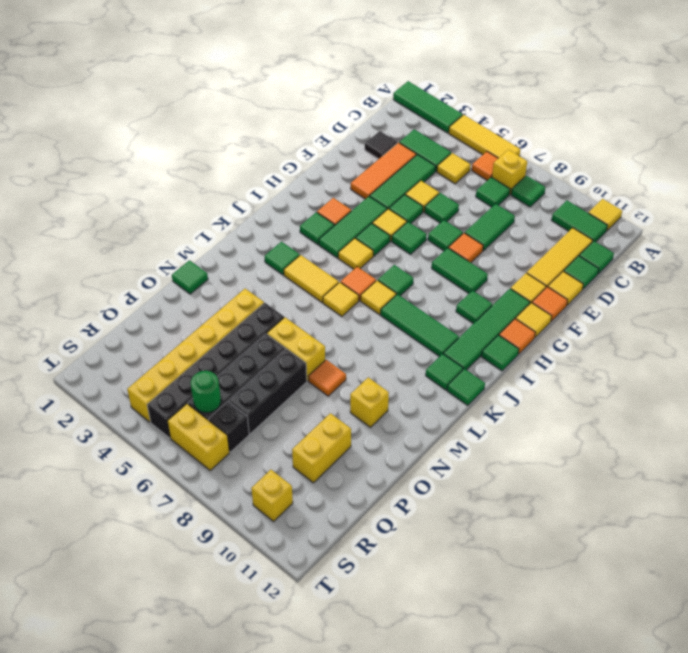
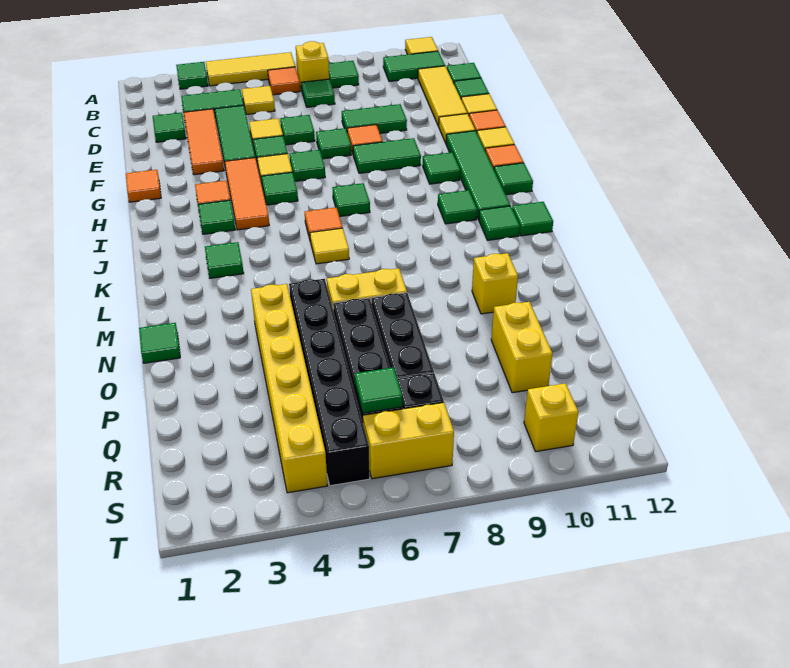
green tile A1:A3 level 1 -> green tile A3 level 1
black tile D2 level 1 -> green tile D2 level 1
green tile D8:E8 level 1 -> green tile E8:E9 level 1
green tile G4:I4 level 1 -> orange tile G4:I4 level 1
yellow tile I5 level 1 -> none
yellow tile J7 level 1 -> none
green tile J8:J10 level 1 -> green tile J10 level 1
yellow tile K4:K5 level 1 -> none
orange tile N8 level 1 -> orange tile G1 level 1
green round brick R6 level 2 -> green tile R6 level 2

